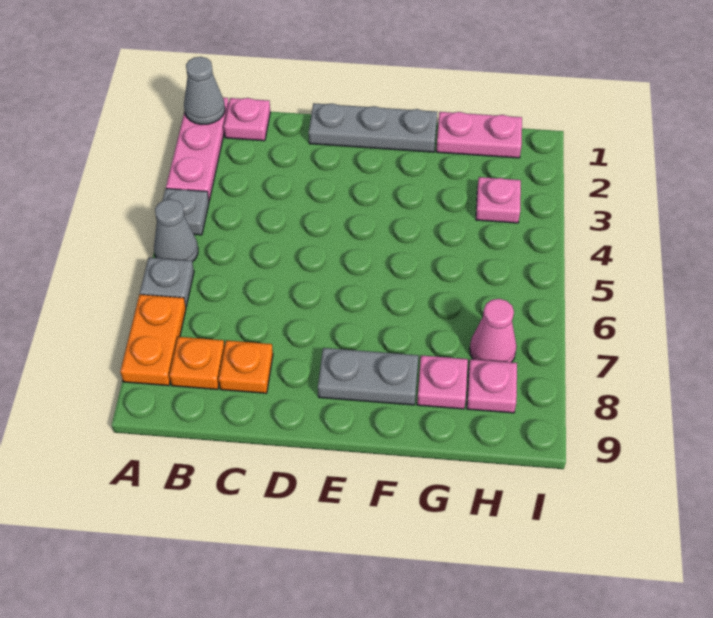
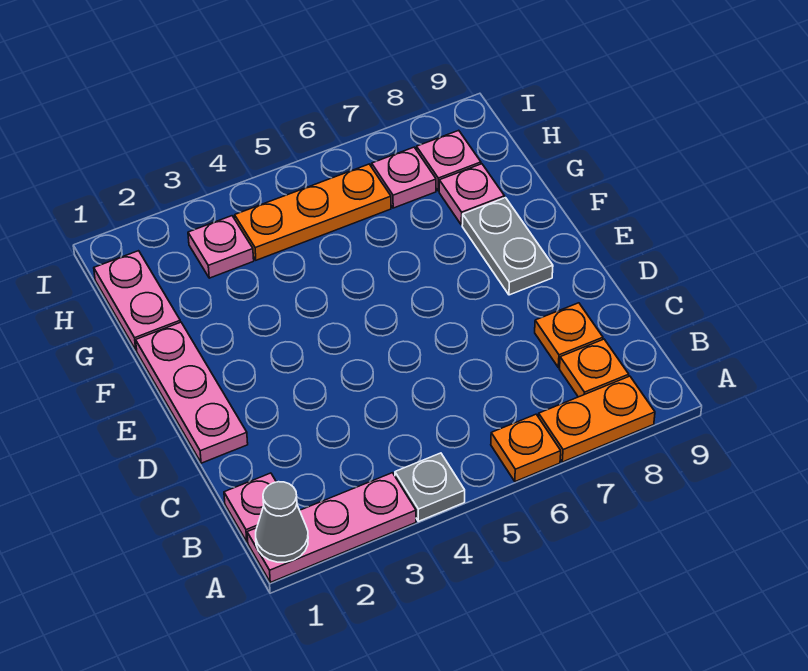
grey cone A5 level 1 -> none
grey plate A6 level 1 -> orange plate A6 level 1
grey plate D1:F1 level 1 -> pink plate D1:F1 level 1
none -> orange plate H4:H6 level 1
pink cone H7 level 1 -> pink plate H7 level 1

